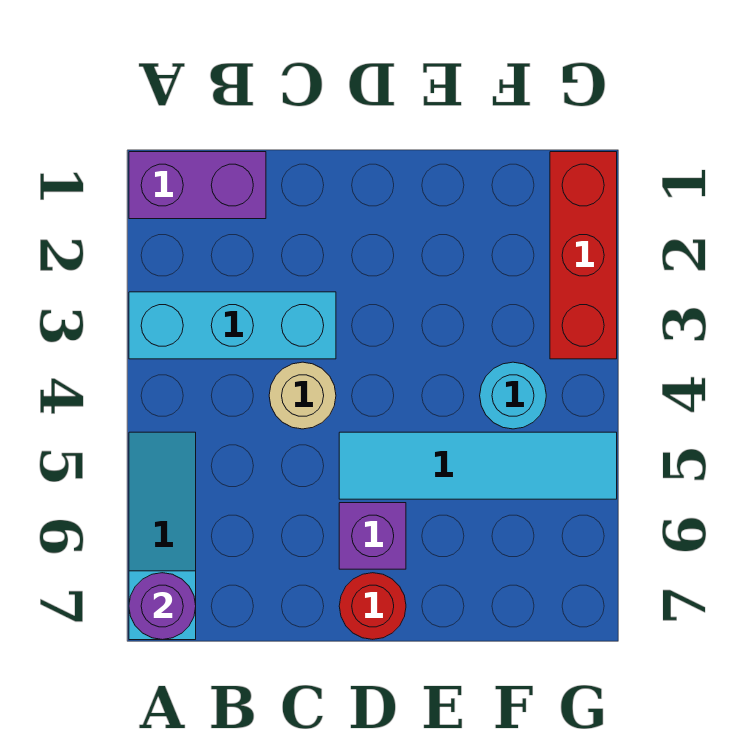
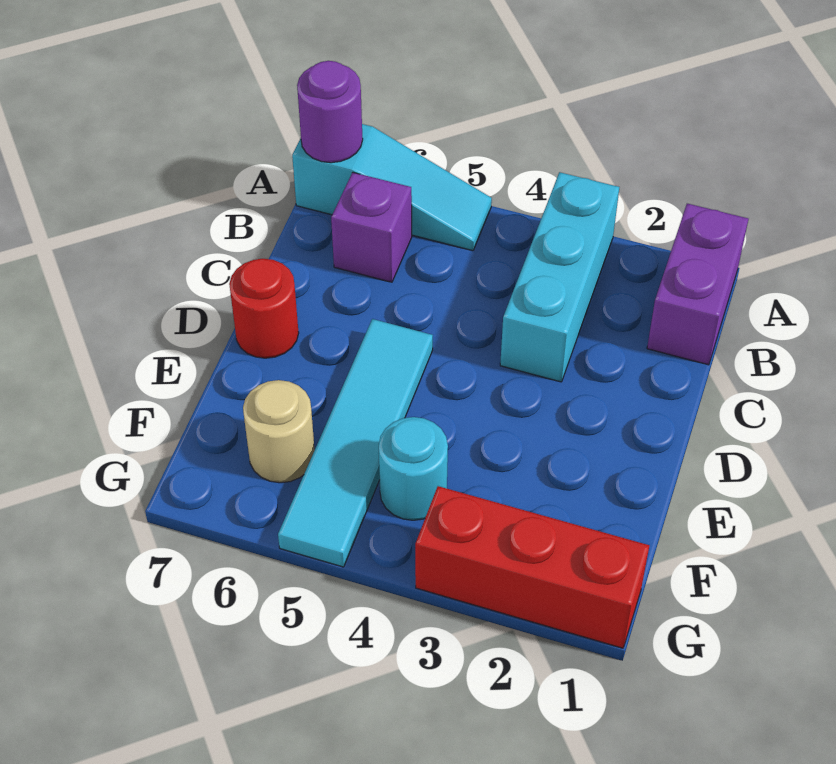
tan round brick C4 level 1 -> tan round brick F6 level 1
purple brick D6 level 1 -> purple brick B6 level 1

